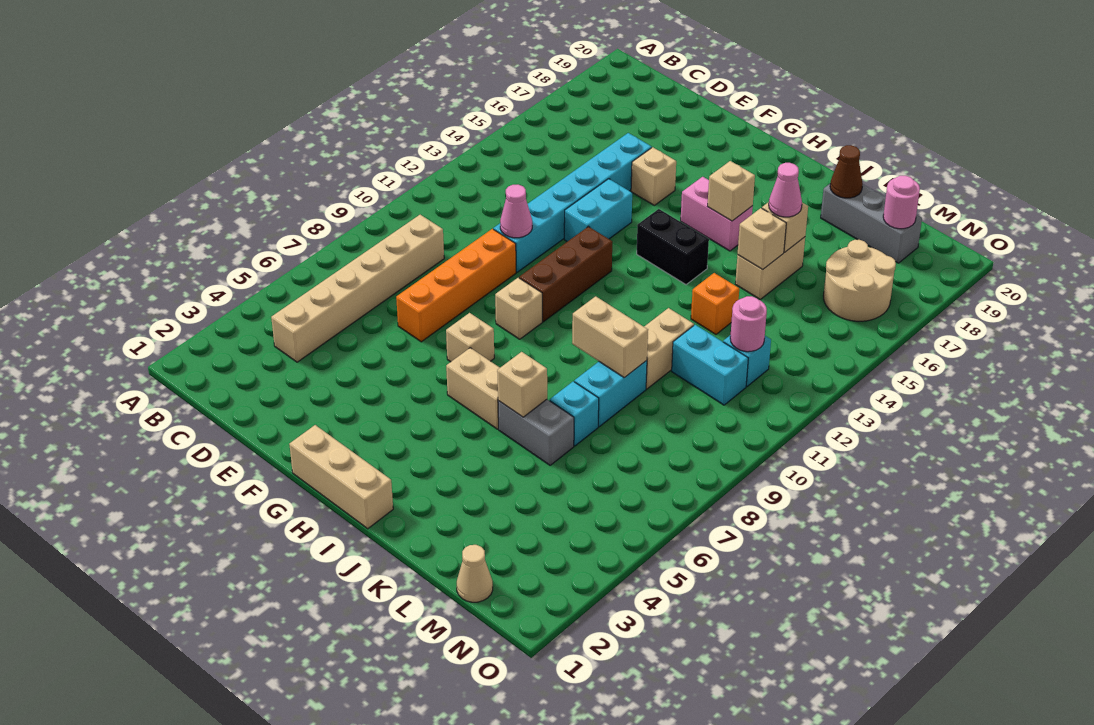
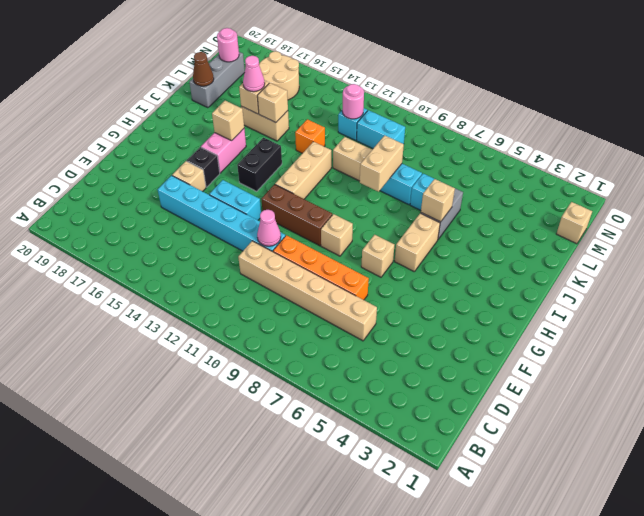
tan brick C4:C9 level 1 -> tan brick D6:D11 level 1
tan brick G1:I1 level 1 -> tan brick H12:J12 level 1
none -> black brick G16 level 1
cyan brick L11:M11 level 1 -> cyan brick M10:M11 level 1
tan cone M1 level 1 -> tan brick M1 level 1

